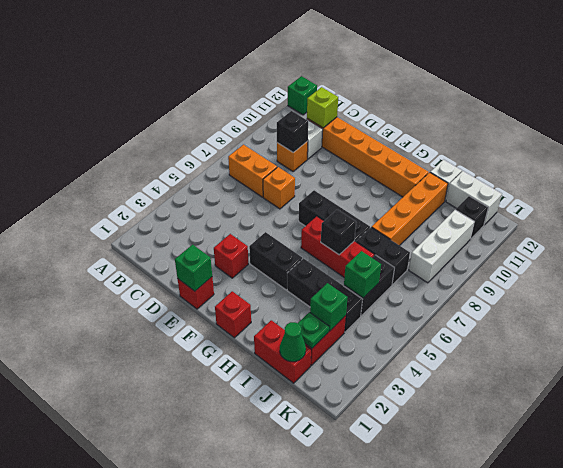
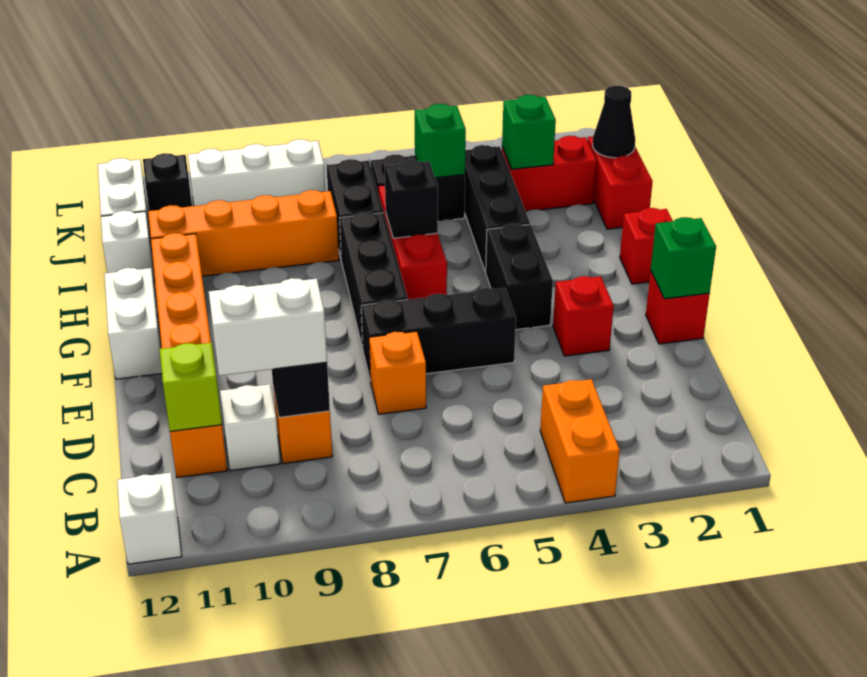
green brick A12 level 1 -> white brick A12 level 1
orange brick B7:C7 level 1 -> orange brick A4:B4 level 1
none -> white brick C9:C10 level 3
none -> black brick E5:E7 level 1
none -> white brick F12:G12 level 1
green cone J1 level 2 -> black cone J1 level 2
green plate J2 level 2 -> none

